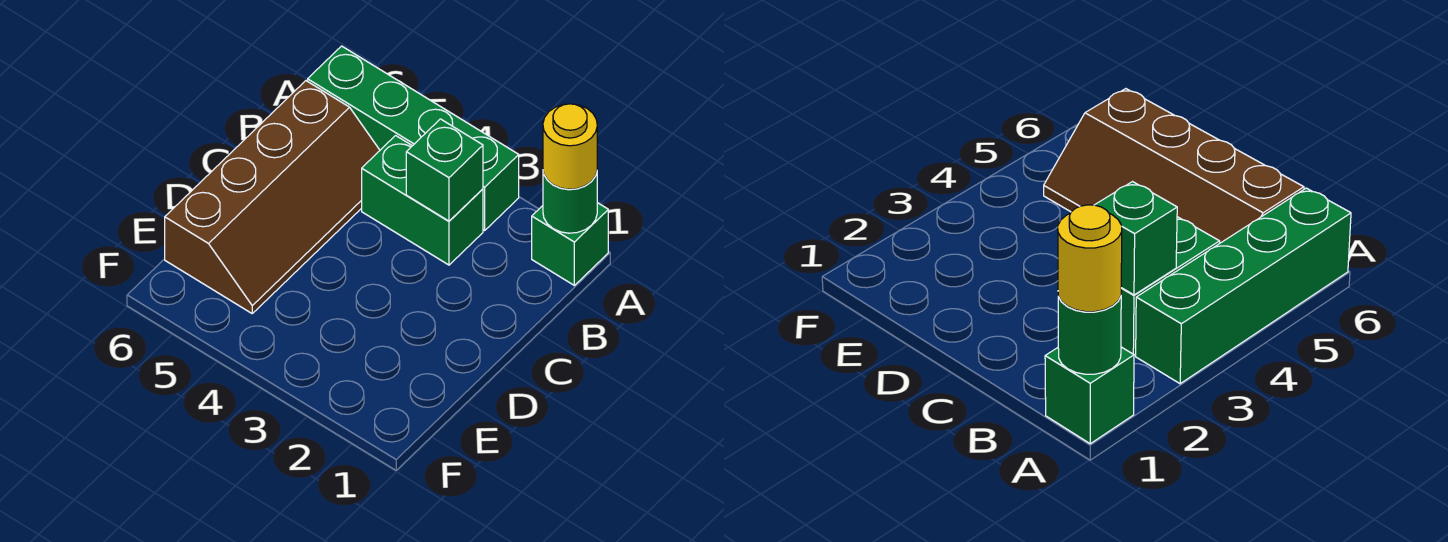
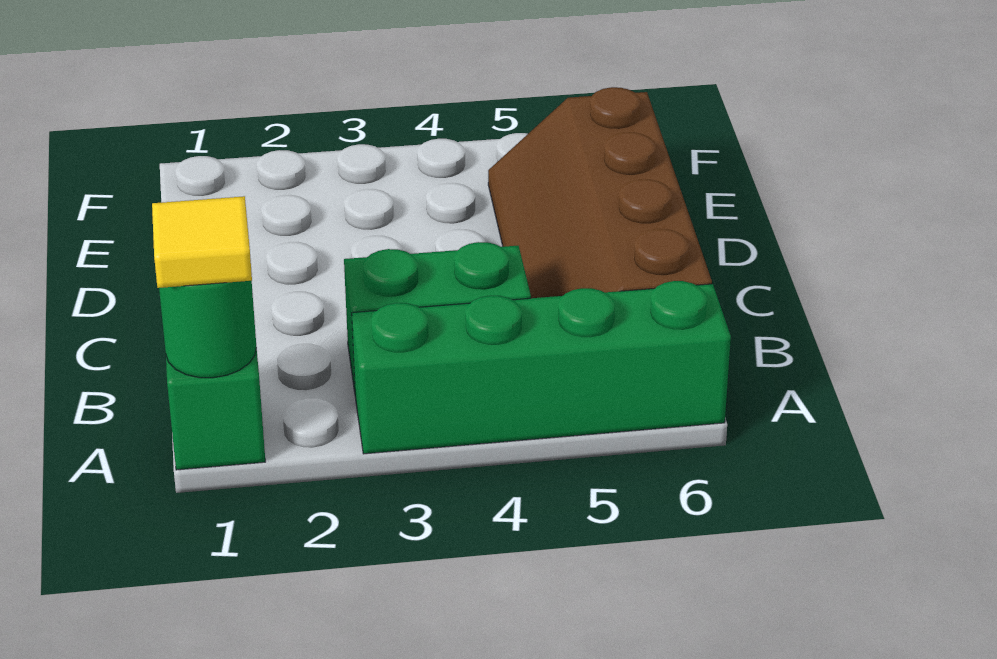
yellow round brick A1 level 3 -> yellow tile A1 level 3
green brick B3 level 2 -> none

